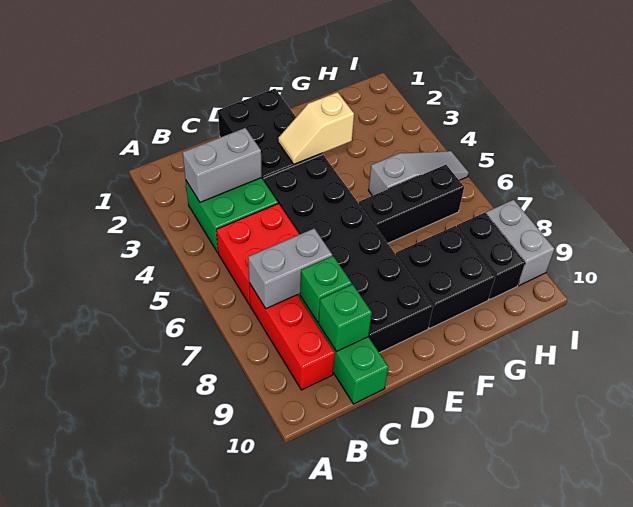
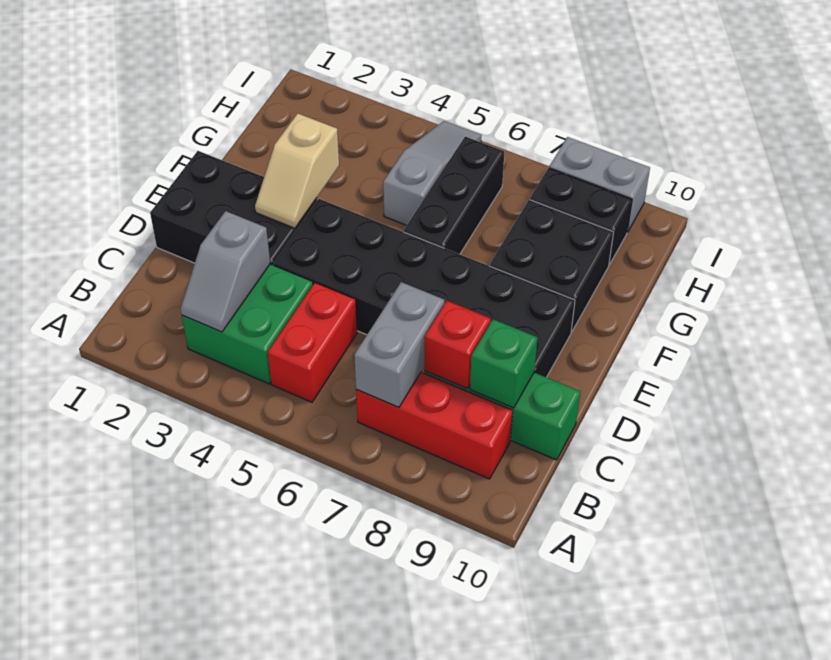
grey brick B3:C3 level 2 -> grey slope B3:C3 level 2 top C
red brick B5:C6 level 1 -> red brick B5:C5 level 1
green brick C8 level 2 -> red brick C8 level 2

